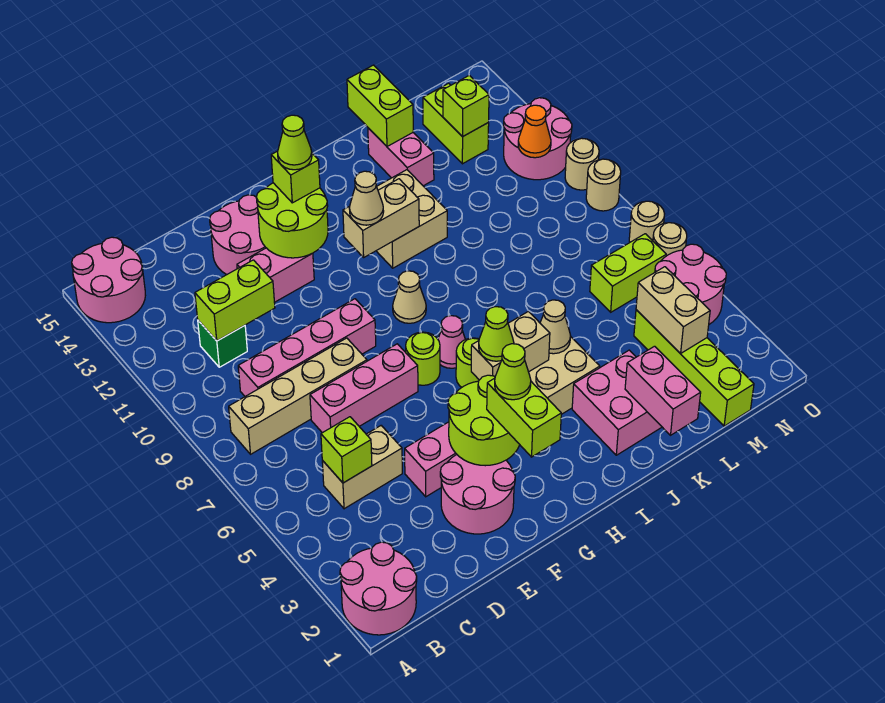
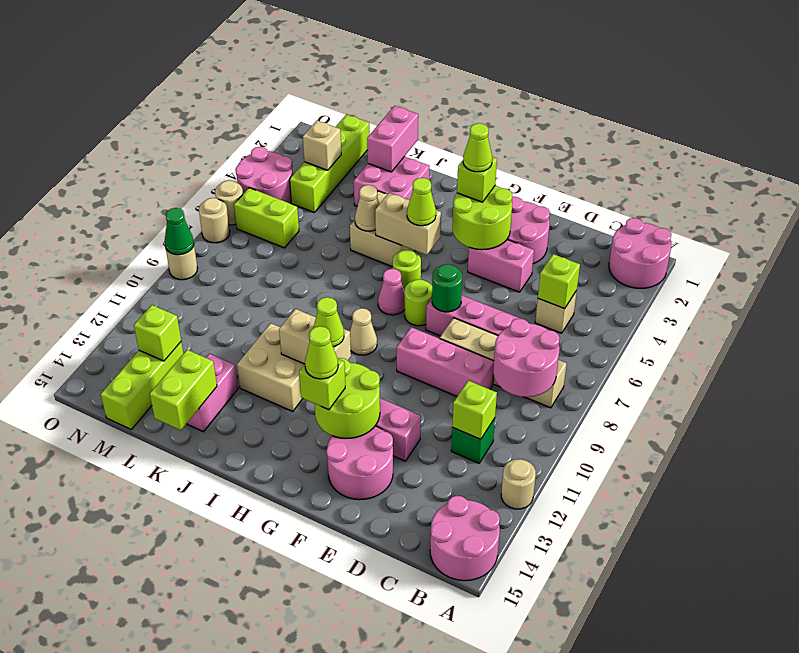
tan brick C5:D5 level 1 -> tan brick C5 level 1
pink brick C9:F9 level 1 -> pink brick D9:F9 level 1
lime brick C11:D11 level 2 -> lime brick C11 level 2
none -> green round brick F7 level 2
lime brick G2:G3 level 3 -> lime brick G3 level 3
tan cone H11 level 3 -> lime cone H11 level 3
tan brick M3:M4 level 2 -> tan brick M3 level 2
lime brick M13:M14 level 1 -> lime brick M13:M15 level 1
pink round brick N11:O12 level 1 -> pink round brick B8:C9 level 2
orange cone N11 level 2 -> none
none -> green cone O9 level 2
tan round brick O10 level 1 -> tan round brick A12 level 1

